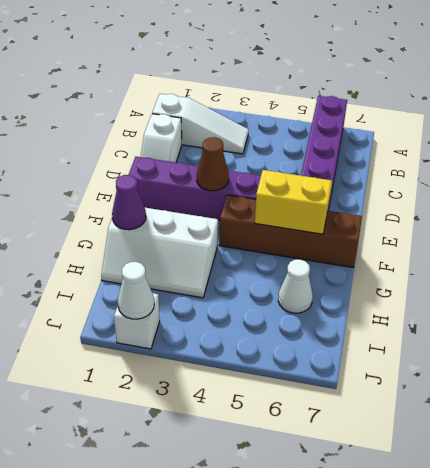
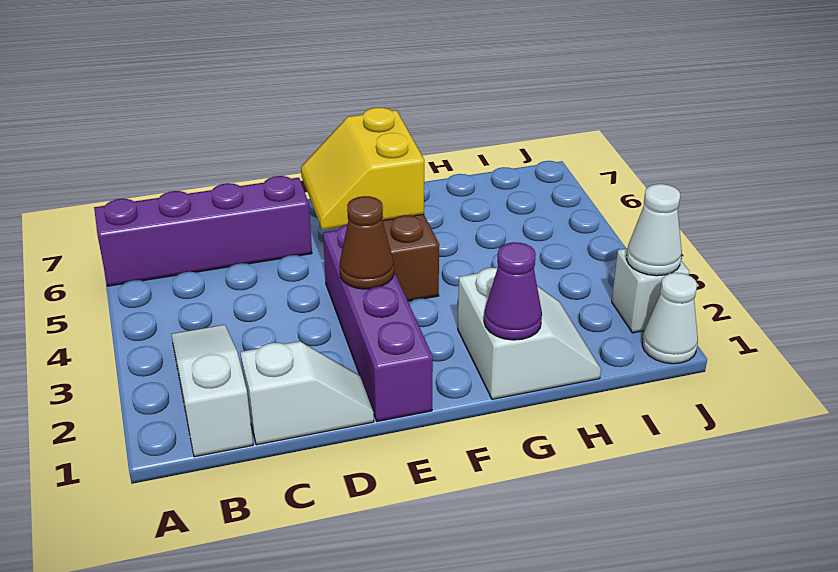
white slope G1:H3 level 1 top G -> white slope G1:H2 level 1 top G
white cone H6 level 1 -> white cone J1 level 1

